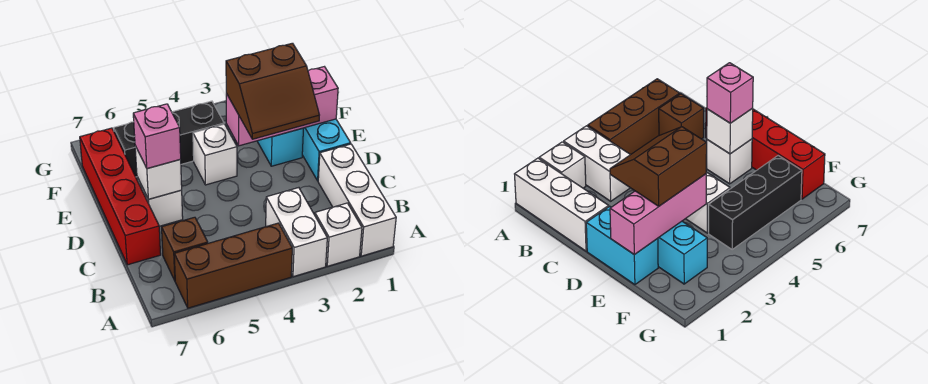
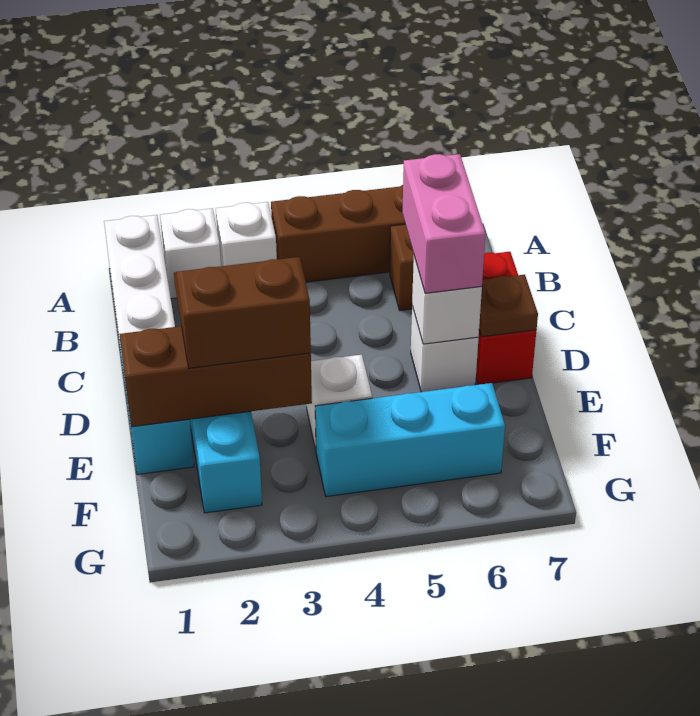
white brick A3:B3 level 1 -> white brick A3 level 1
red brick C7:F7 level 1 -> red brick C7:D7 level 1
pink brick D6 level 3 -> pink brick C6:D6 level 3
none -> brown plate D7 level 2
pink brick E1:E3 level 2 -> brown brick E1:E3 level 2
black brick F4:F6 level 1 -> cyan brick F4:F6 level 1

